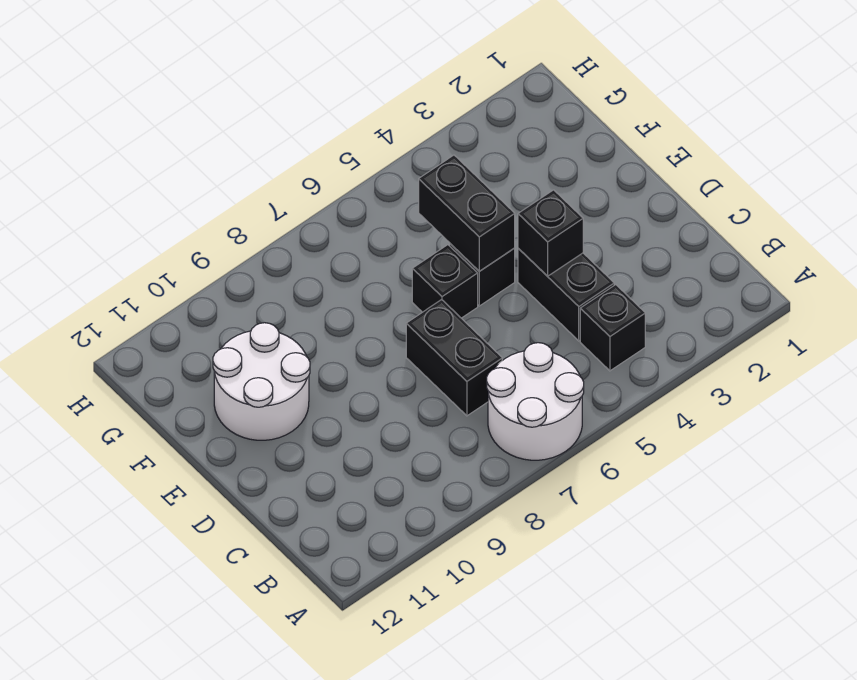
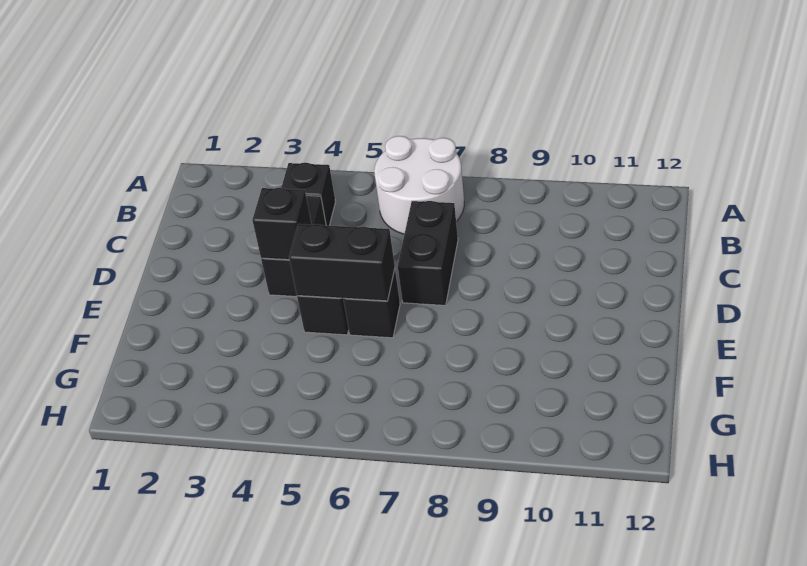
black brick E5:F5 level 2 -> black brick E5:E6 level 2
white round brick E10:F11 level 1 -> none

